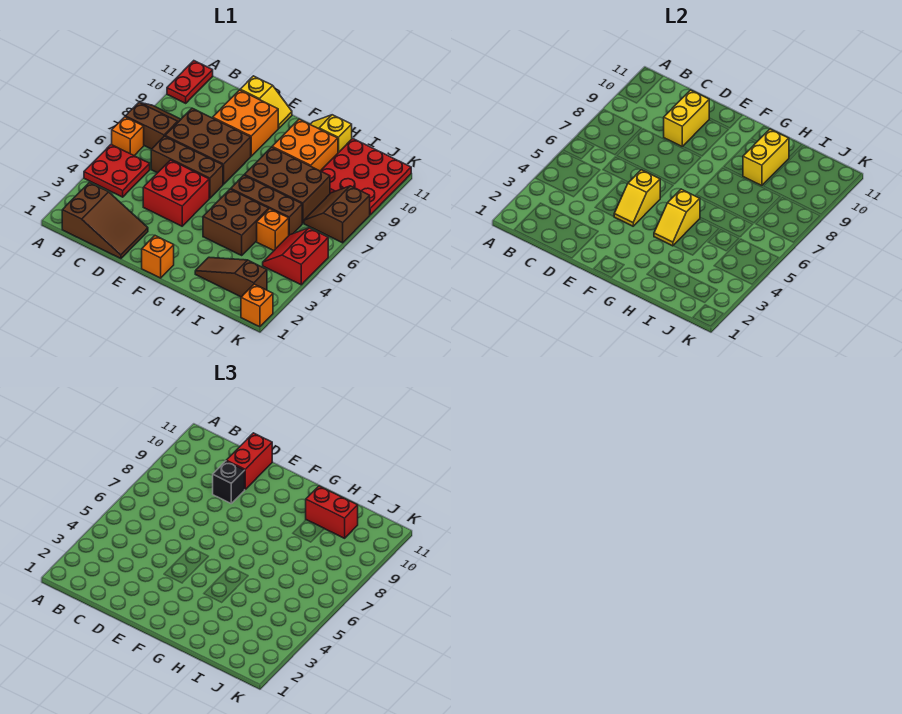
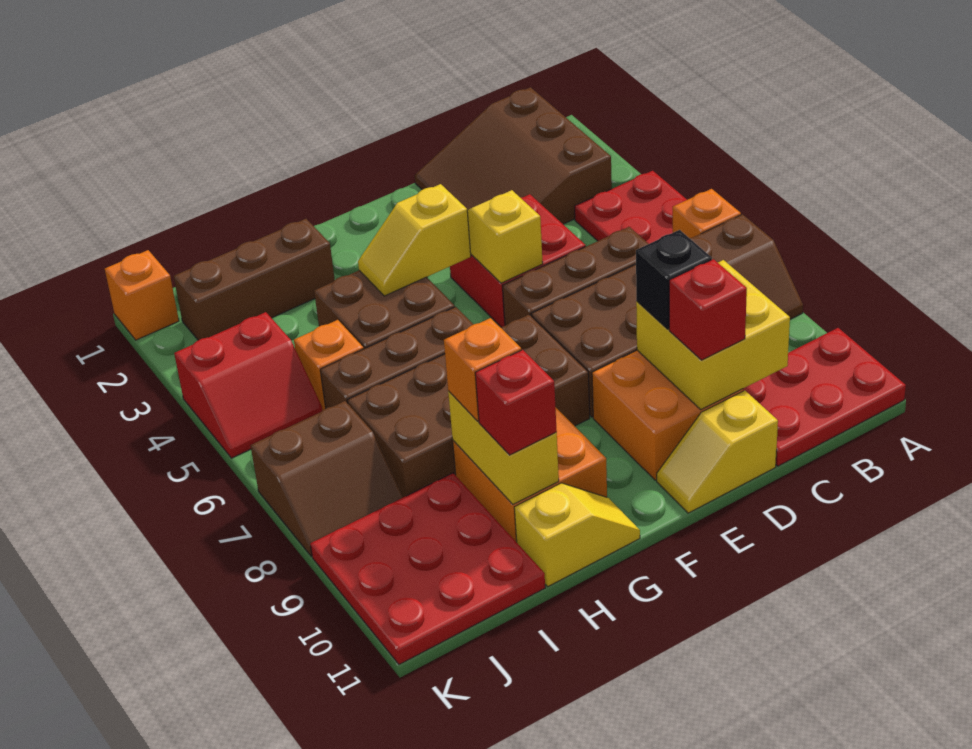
red plate A10:A11 level 1 -> red plate A10:C11 level 1
brown slope B1:D2 level 1 top B -> brown slope B1:D3 level 1 top B
yellow brick D9:D10 level 2 -> yellow brick C9:D10 level 2
red brick D10:D11 level 3 -> red brick D10 level 3
orange brick F1 level 1 -> orange brick H9 level 3
yellow slope G4:G5 level 2 top 5 -> yellow slope F4:G4 level 2 top F
brown brick G7:I8 level 1 -> brown brick F7:I8 level 1
brown slope H2:J2 level 1 top J -> brown brick H2:J2 level 1
red brick H10:I10 level 3 -> red brick H10 level 3
red slope J4:K5 level 1 top K -> red slope J4:K5 level 1 top 4
brown slope J7:K8 level 1 top K -> brown slope J7:K8 level 1 top 7

